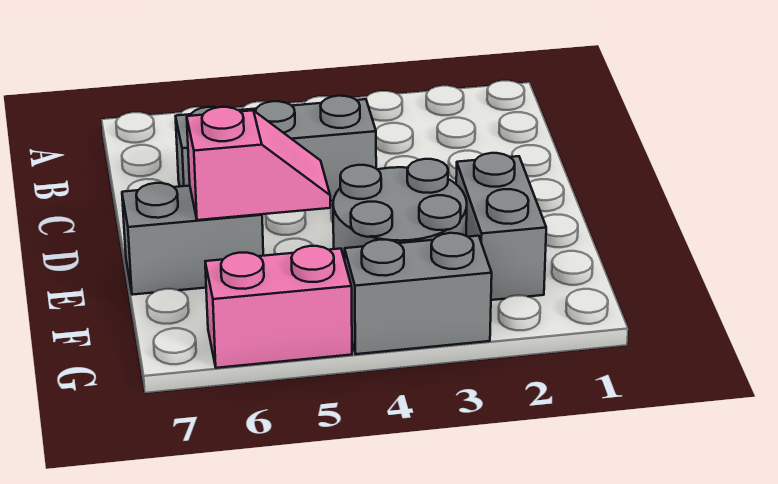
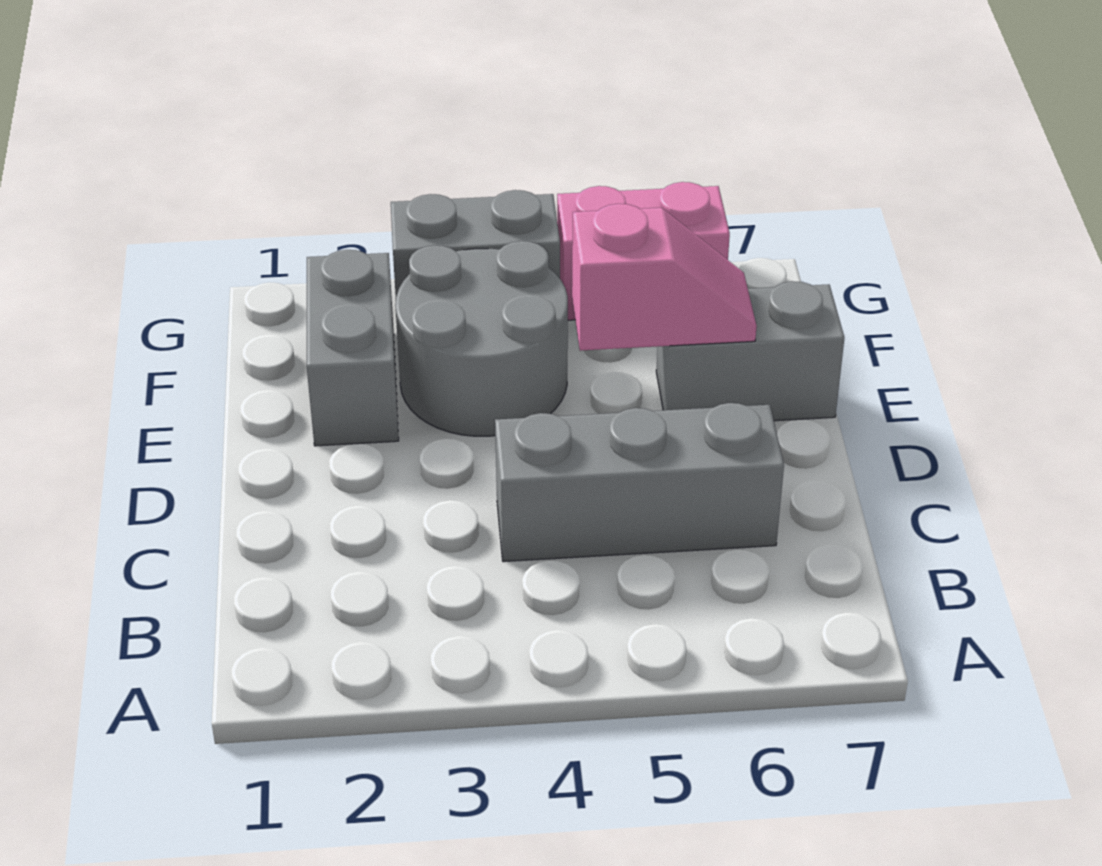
pink slope E5:E6 level 2 top 6 -> pink slope E5:E6 level 2 top 5

